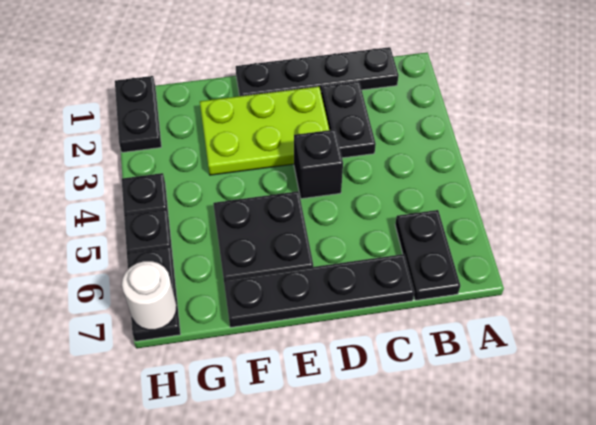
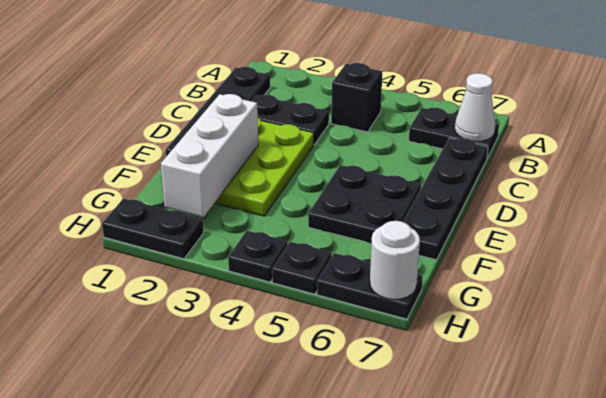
none -> white cone B7 level 2
black brick D4 level 1 -> black brick B4 level 1
none -> white brick E2:G2 level 2

